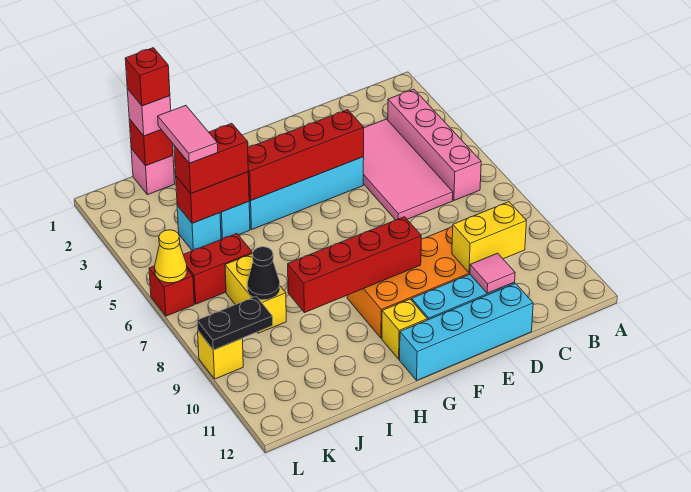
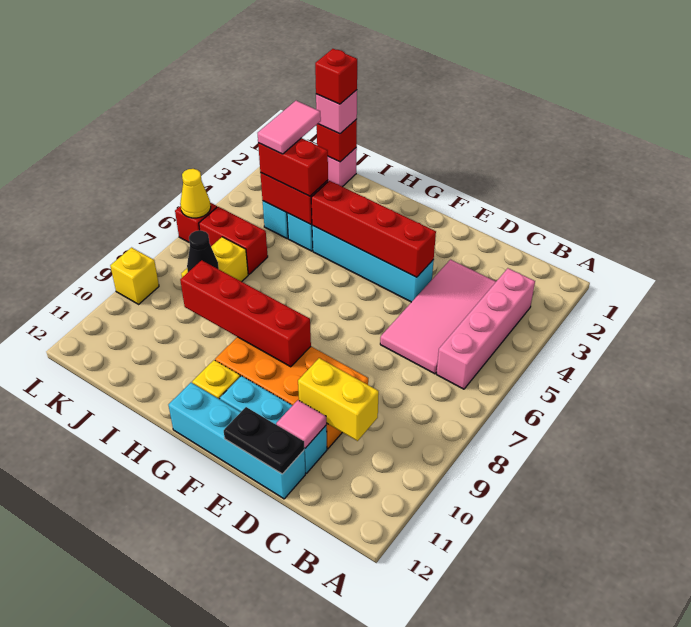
black plate K9:L9 level 2 -> black plate D12:E12 level 2

